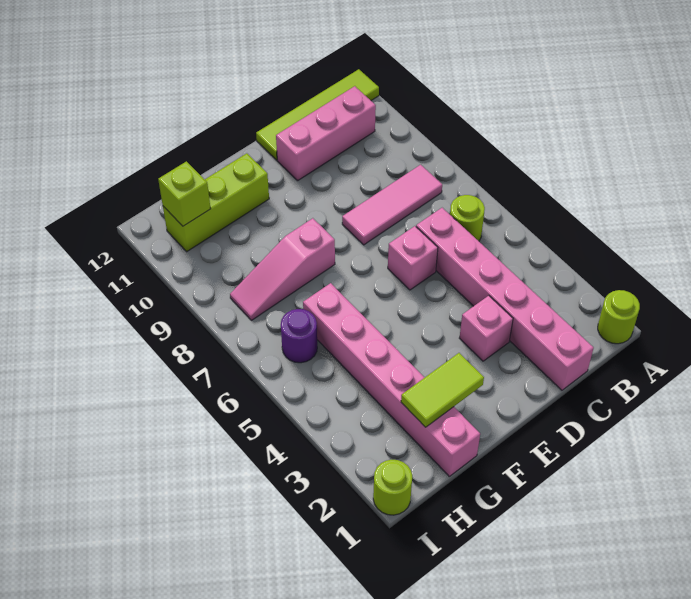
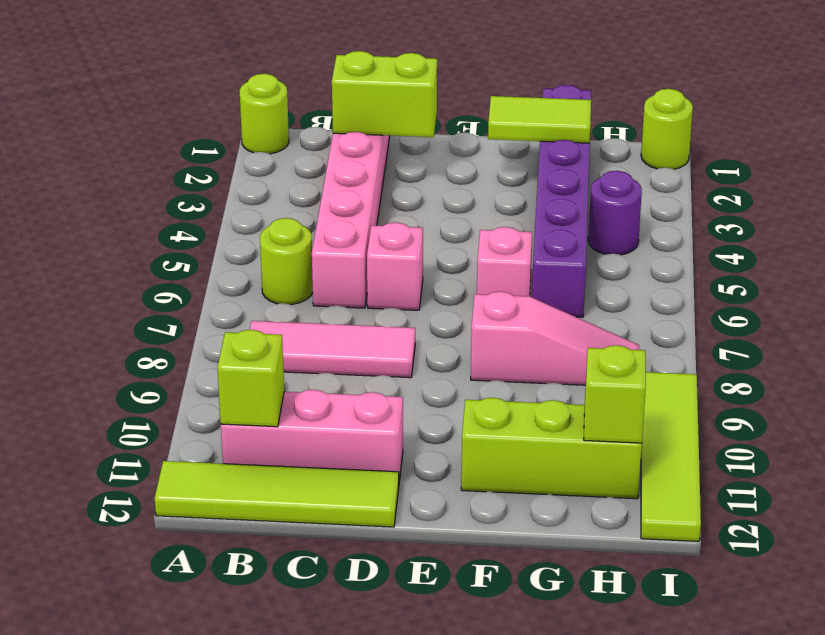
none -> lime brick B11 level 2
none -> lime brick C2:D2 level 2
pink brick D3 level 1 -> pink brick F6 level 1
pink brick G1:G6 level 1 -> purple brick G1:G6 level 1
purple round brick H6 level 1 -> purple round brick H4 level 1
none -> lime tile I9:I12 level 1

